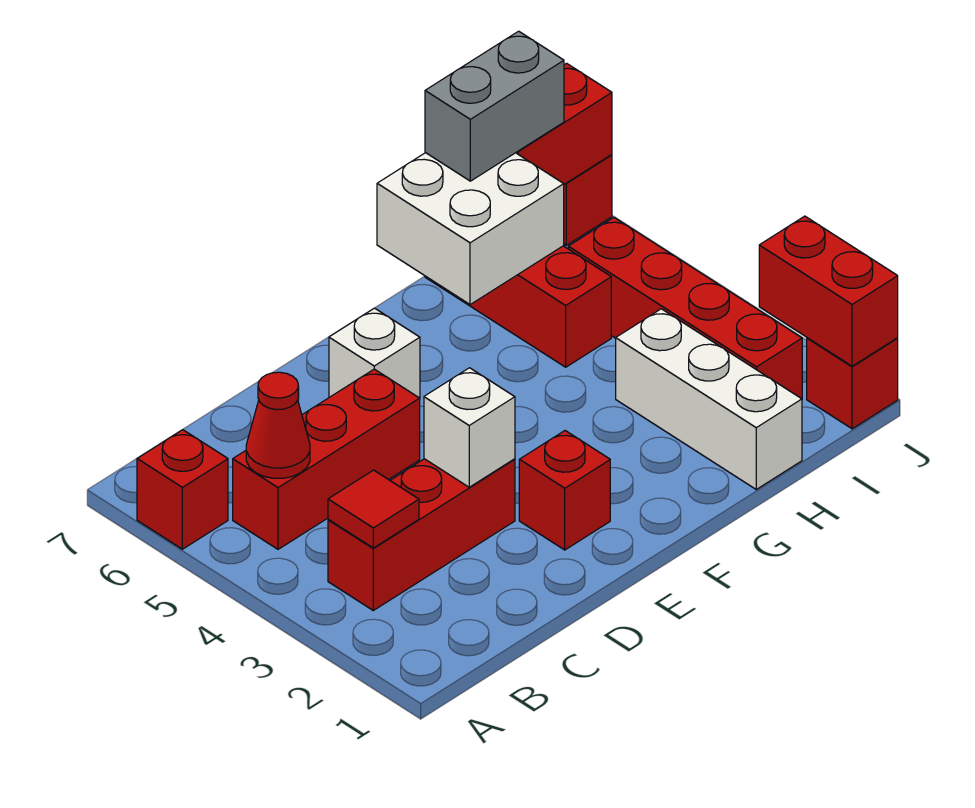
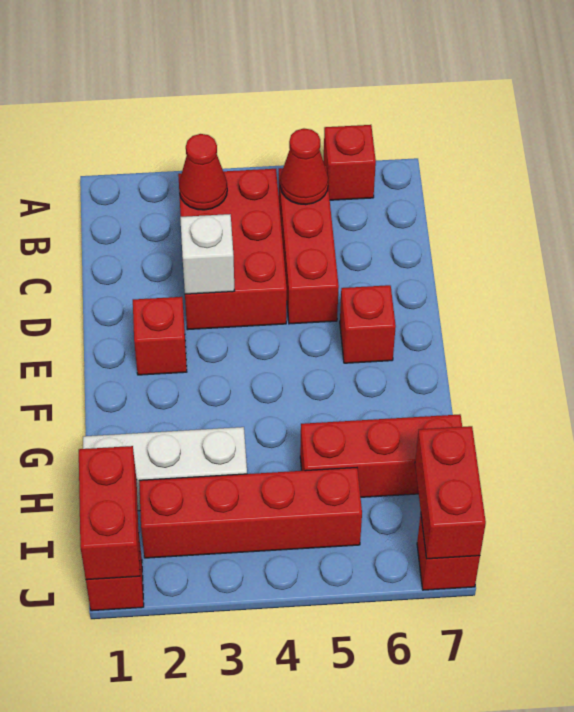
red brick B3:D3 level 1 -> red brick B3:D4 level 1
red tile B3 level 2 -> red cone B3 level 2
white brick E6 level 1 -> red brick E6 level 1
white brick G6:H7 level 2 -> none
grey brick H7:I7 level 3 -> none
red brick J1:J2 level 2 -> red brick I1:J1 level 2

